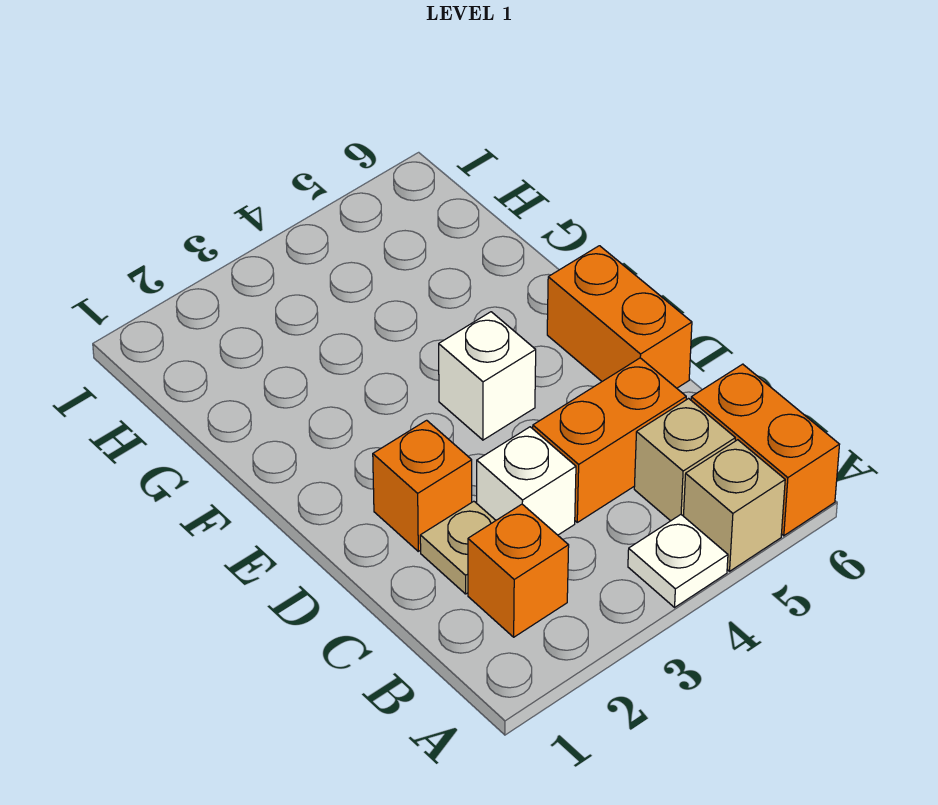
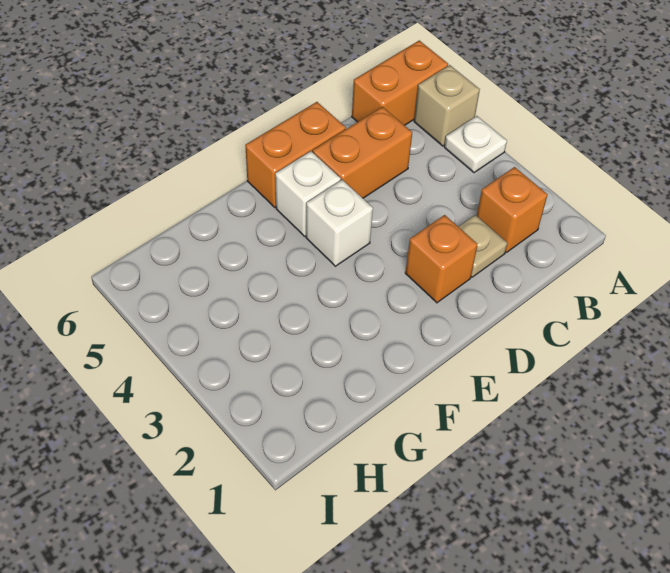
tan brick B5 level 1 -> none
white brick C3 level 1 -> white brick E5 level 1
orange brick C4:C5 level 1 -> orange brick C5:D5 level 1

